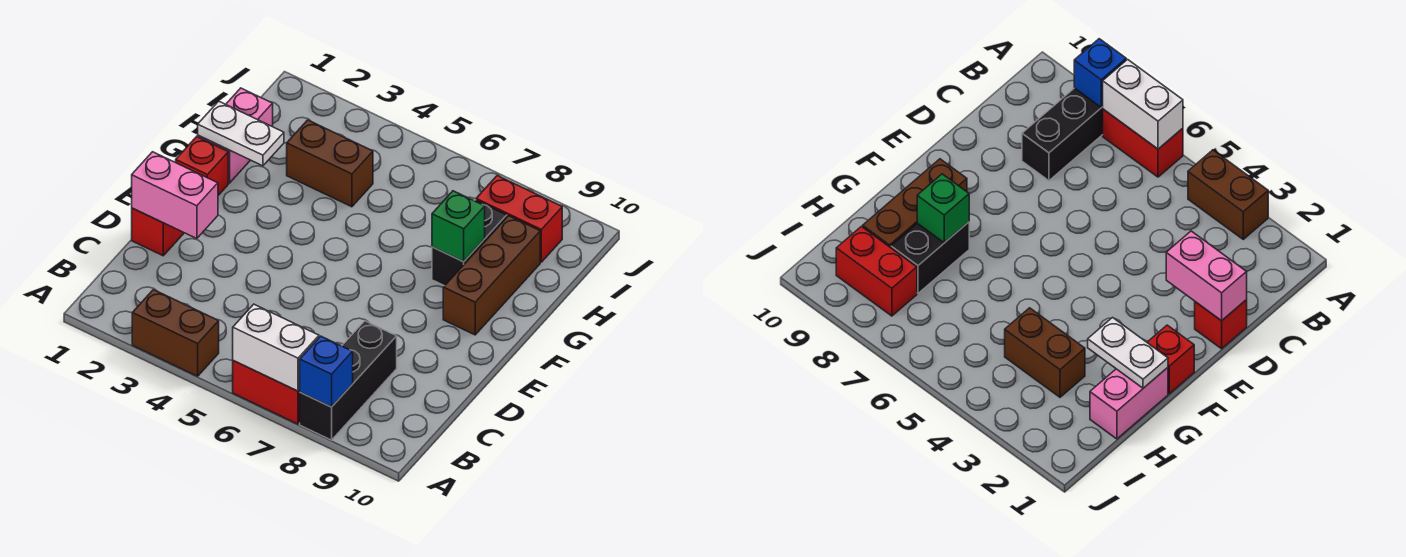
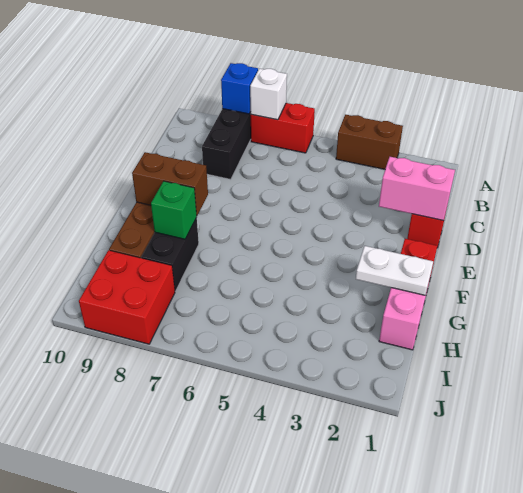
white brick A6:A7 level 2 -> white brick A7 level 2
brown brick H3:H4 level 1 -> brown brick F8:F9 level 2
red brick I8:I9 level 1 -> red brick I8:J9 level 1

